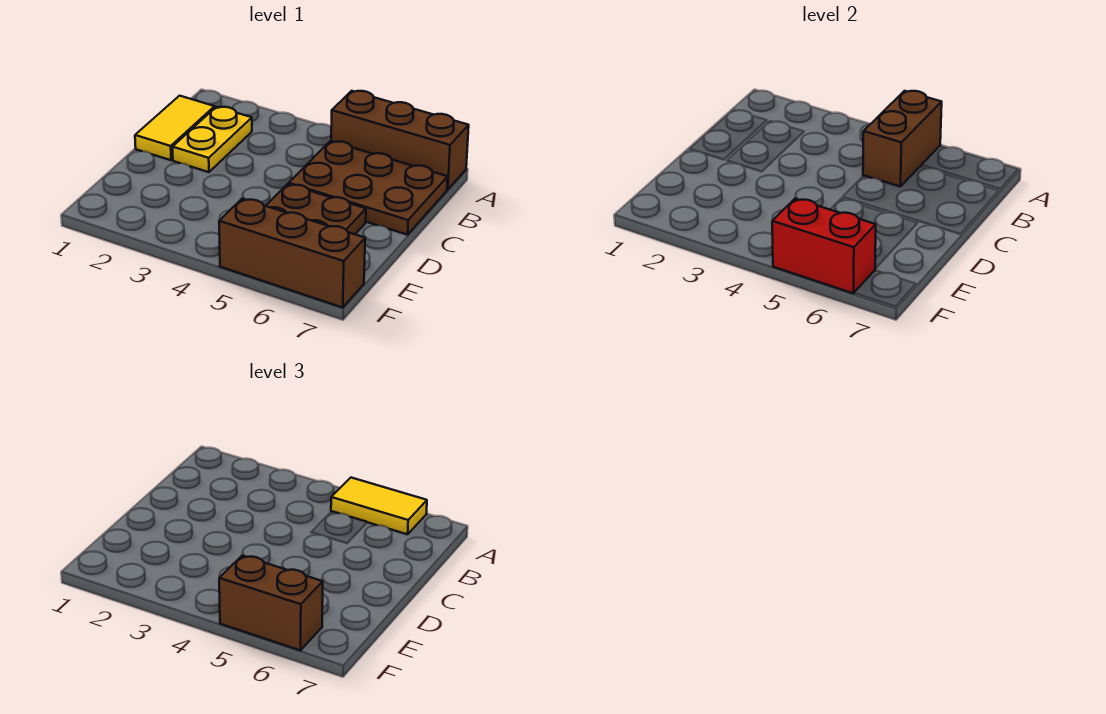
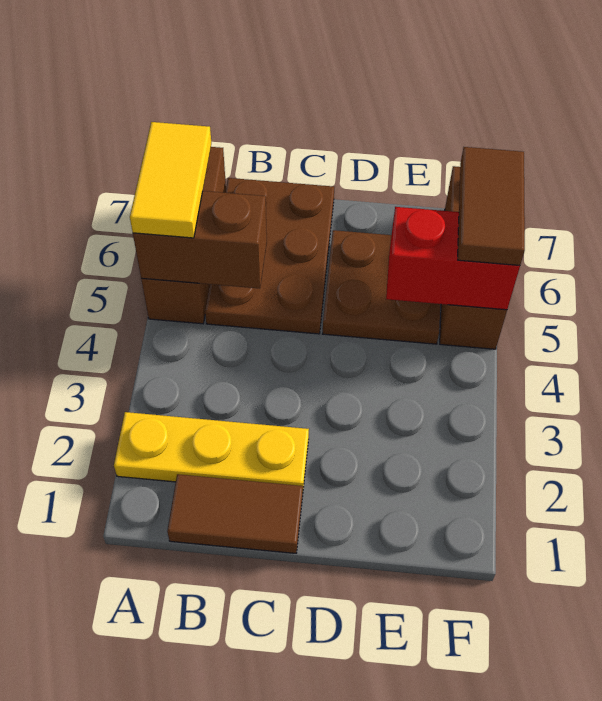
yellow tile B1:C1 level 1 -> brown tile B1:C1 level 1
yellow plate B2:C2 level 1 -> yellow plate A2:C2 level 1
red brick F5:F6 level 2 -> red brick E5:F5 level 2
brown brick F5:F6 level 3 -> brown tile F5:F6 level 3

